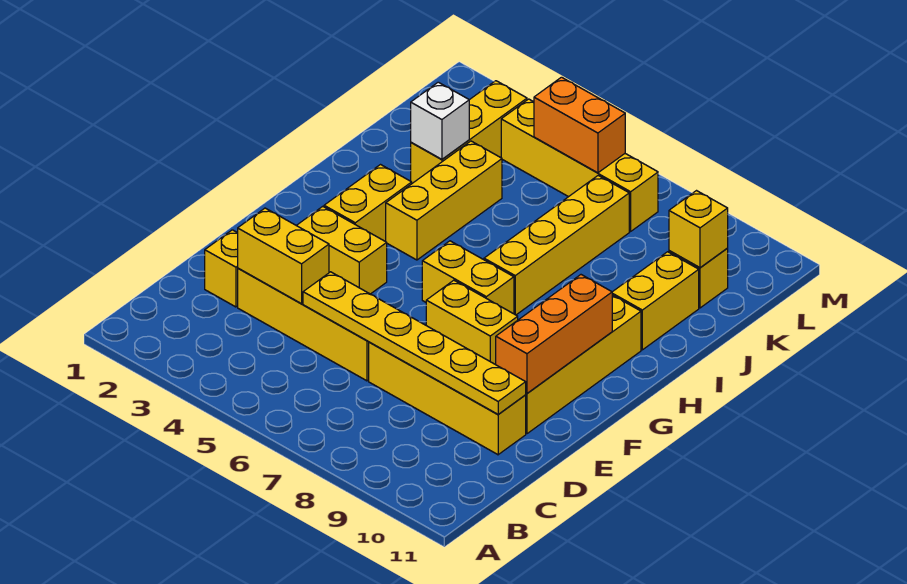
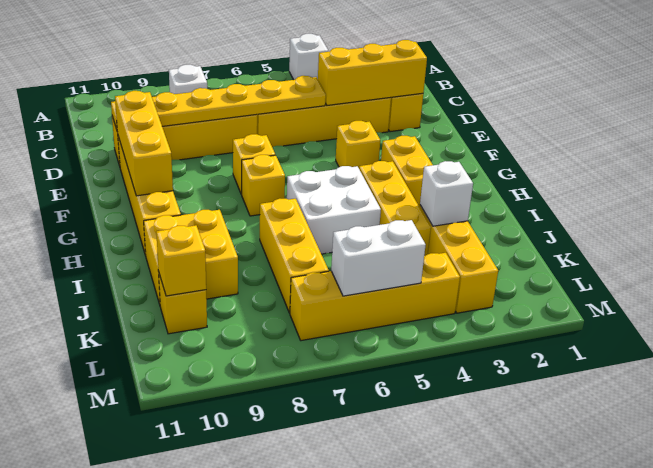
none -> white brick A4 level 1
none -> white brick B8 level 1
yellow brick D3:D4 level 2 -> yellow brick D2:D4 level 2
orange brick E10:G10 level 2 -> yellow brick E10:G10 level 2
yellow brick F3:F4 level 1 -> yellow brick F4 level 1
yellow brick F7:F8 level 1 -> yellow brick F7 level 1
yellow brick G6:G7 level 1 -> yellow brick G7 level 1
none -> white brick H5:I6 level 1
yellow brick H7:K7 level 1 -> yellow brick I7:K7 level 1
yellow brick I10:J10 level 1 -> yellow brick I9:J10 level 1
orange brick L5:L6 level 2 -> white brick L5:L6 level 2

